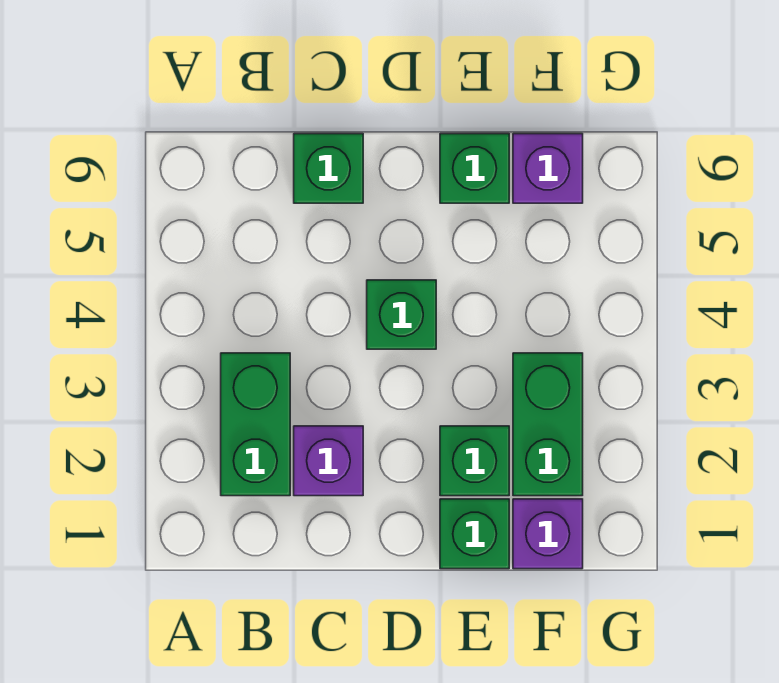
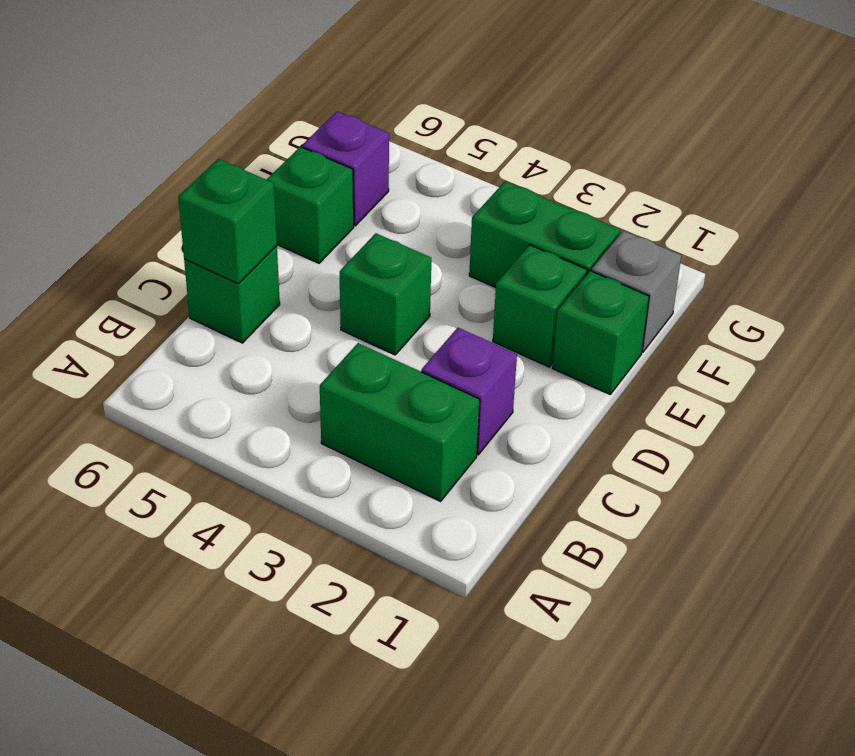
none -> green brick C6 level 2
purple brick F1 level 1 -> grey brick F1 level 1

